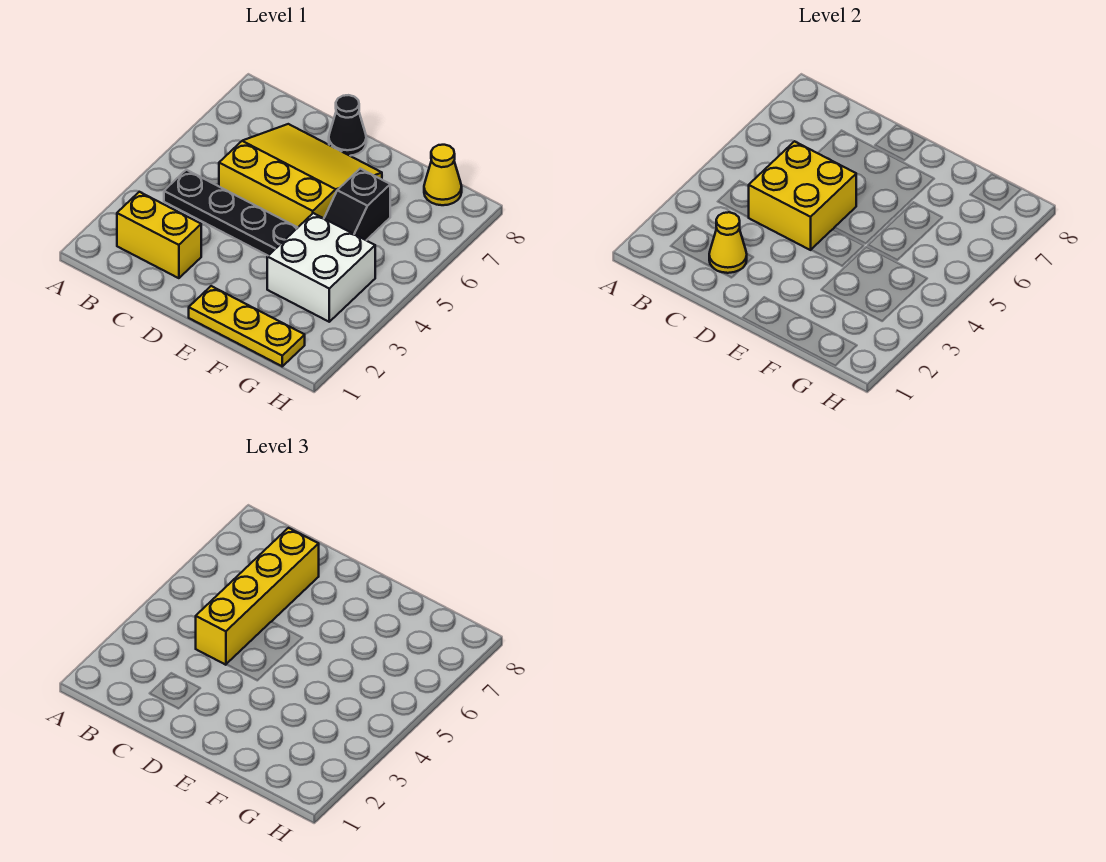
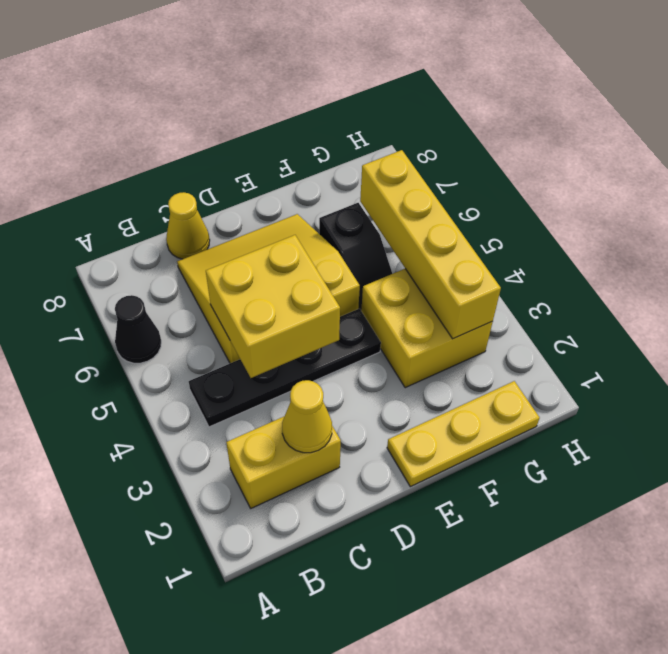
yellow brick C4:C7 level 3 -> yellow brick G3:G6 level 2
black cone D8 level 1 -> black cone A6 level 1
white brick F3:G4 level 1 -> yellow brick F3:G4 level 1
yellow cone G8 level 1 -> yellow cone C8 level 1

